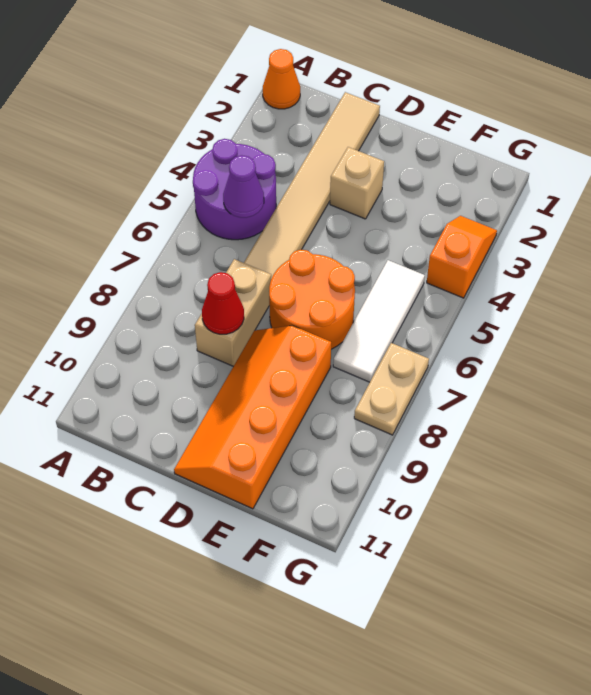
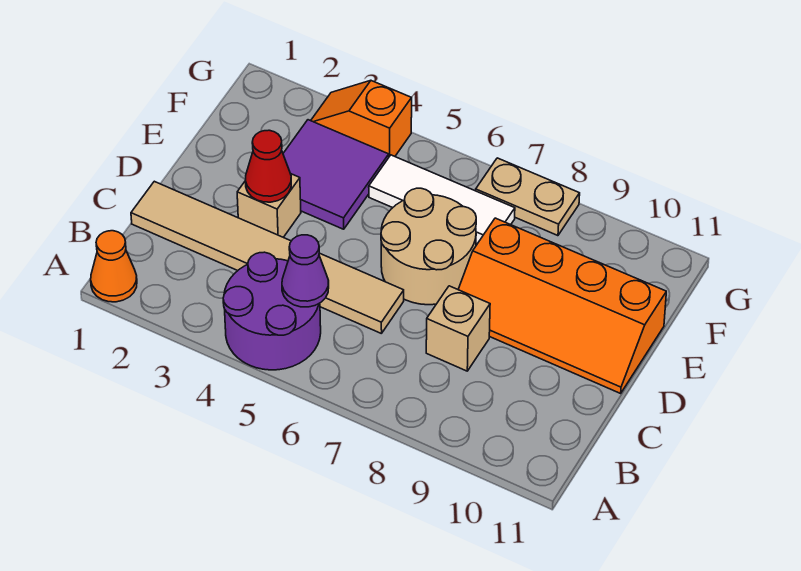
tan brick C7:C8 level 1 -> tan brick C8 level 1
red cone C8 level 2 -> red cone D3 level 2
orange round brick D6:E7 level 1 -> tan round brick D6:E7 level 1
none -> purple tile E3:F4 level 1

